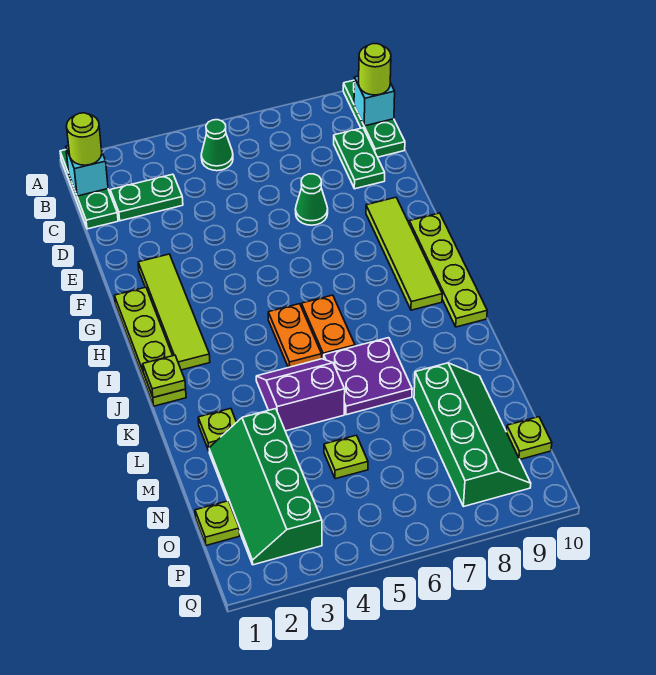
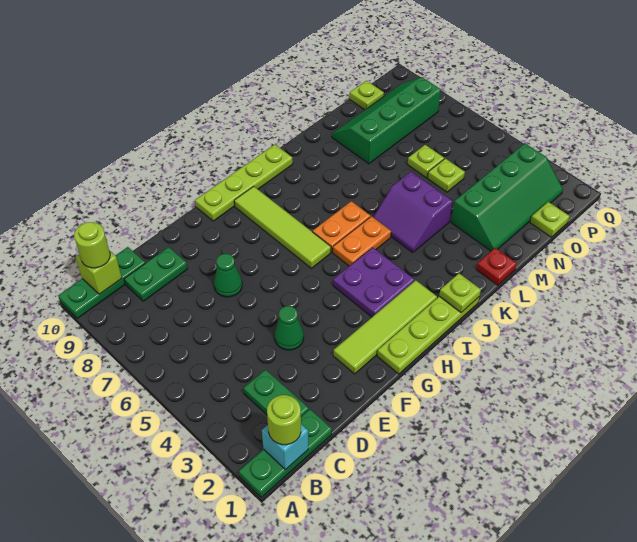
green cone B5 level 1 -> green cone E4 level 1
cyan brick B10 level 2 -> lime brick B10 level 2
lime tile F9:I9 level 1 -> lime tile H6:H9 level 1
purple plate K6:L7 level 1 -> purple plate H3:I4 level 1
none -> red plate L1 level 1
lime plate L2 level 1 -> lime plate N6 level 1

